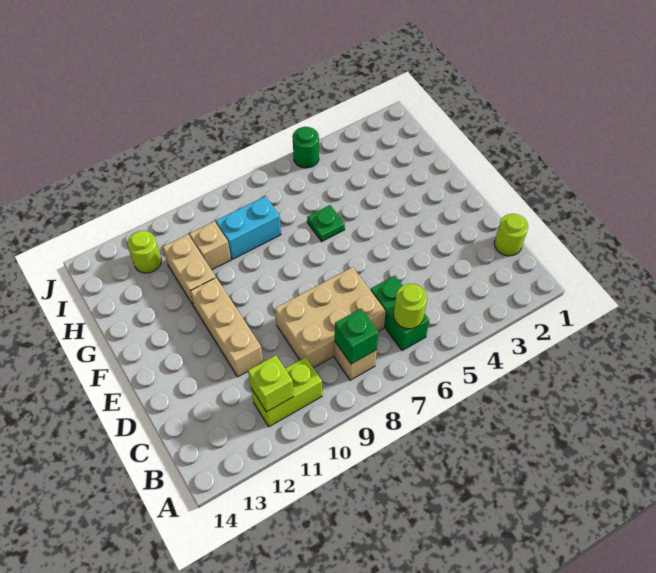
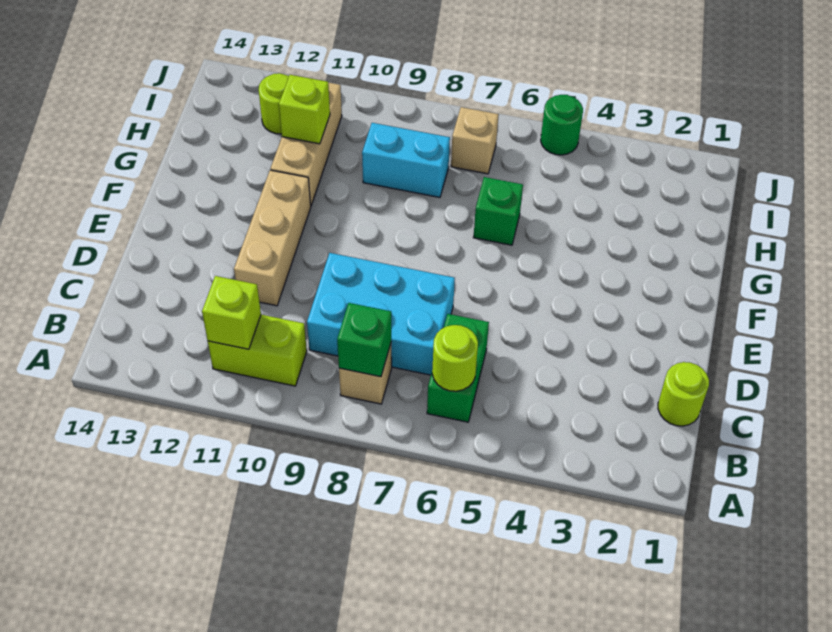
tan brick C7:D9 level 1 -> cyan brick C7:D9 level 1
green plate G6 level 1 -> green brick G6 level 1
tan brick G11:H11 level 1 -> tan brick G11:I11 level 1
tan brick H10 level 1 -> tan brick I7 level 1
none -> lime brick H11 level 2

